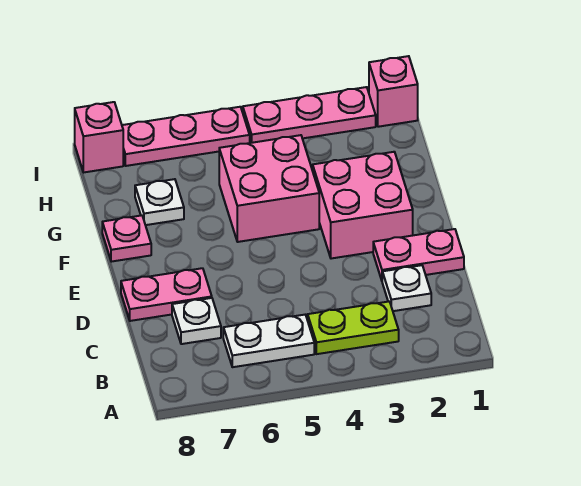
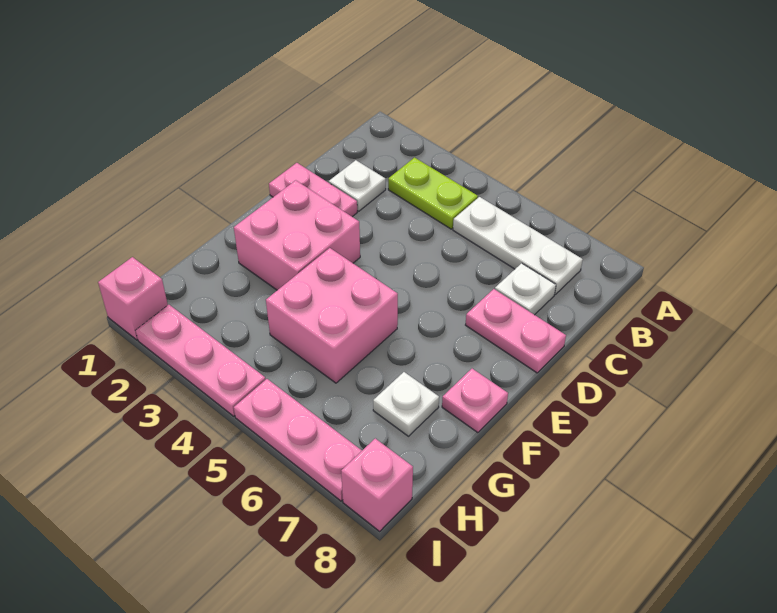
white plate B5:B6 level 1 -> white plate B5:B7 level 1

